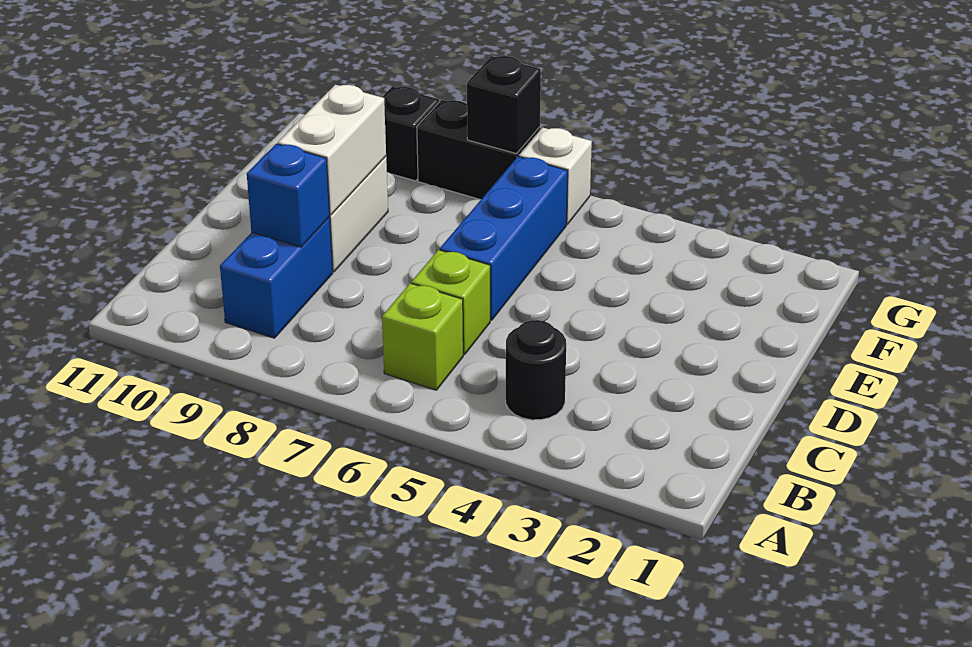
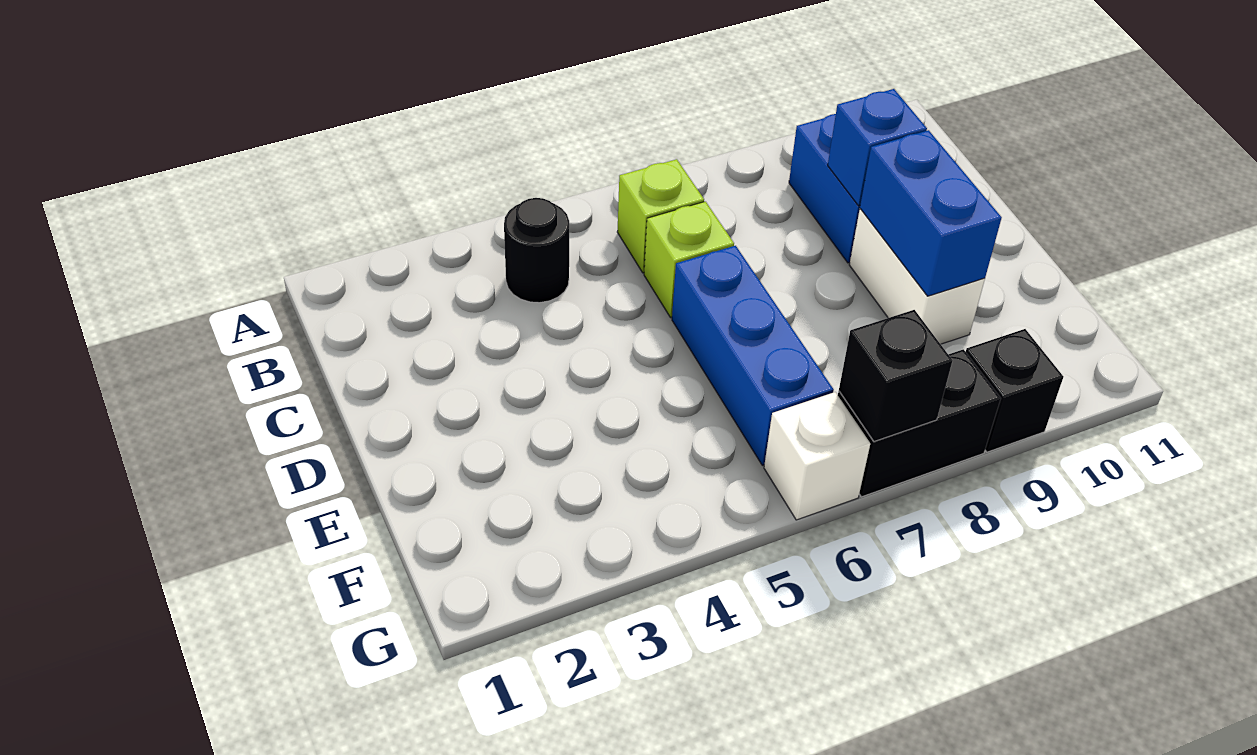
white brick D9:E9 level 2 -> blue brick D9:E9 level 2

